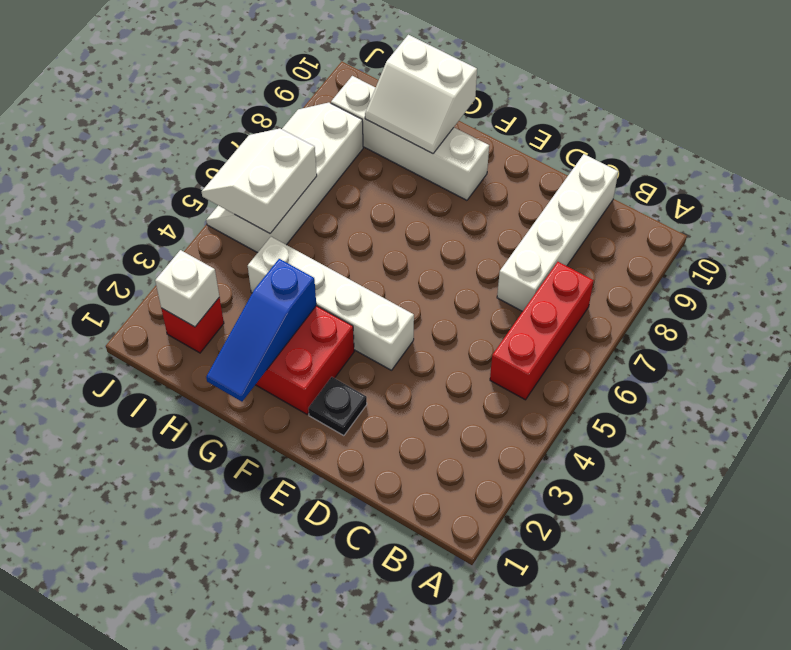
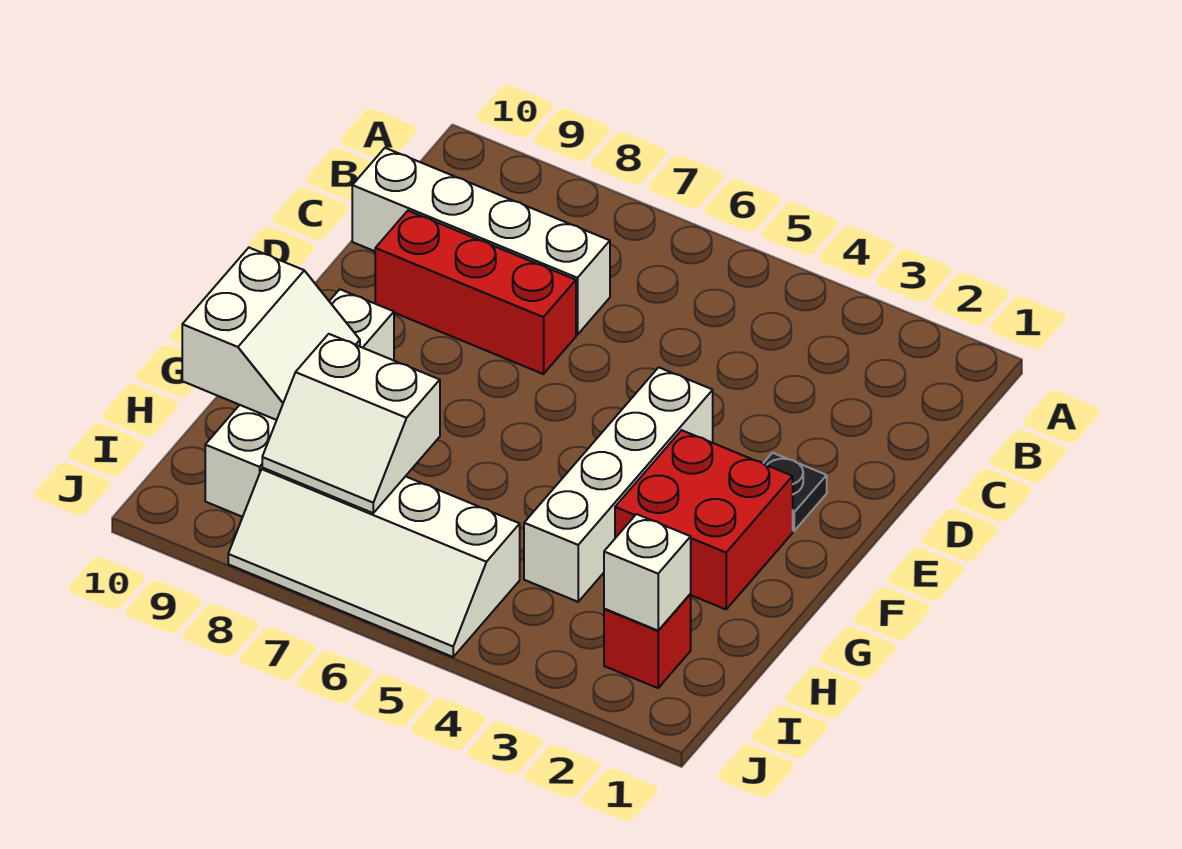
red brick B5:B7 level 1 -> red brick D7:D9 level 1
blue slope G1:G3 level 2 top 3 -> none
white slope I5:J6 level 2 top I -> white slope H7:I8 level 2 top H

